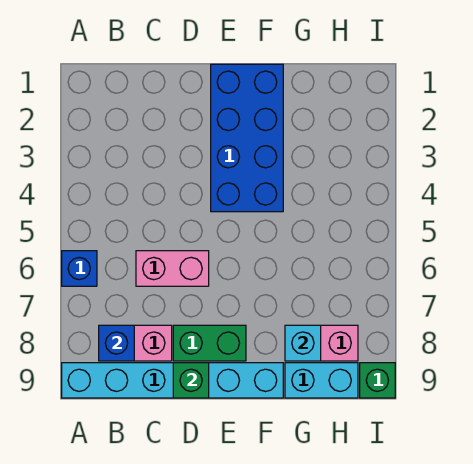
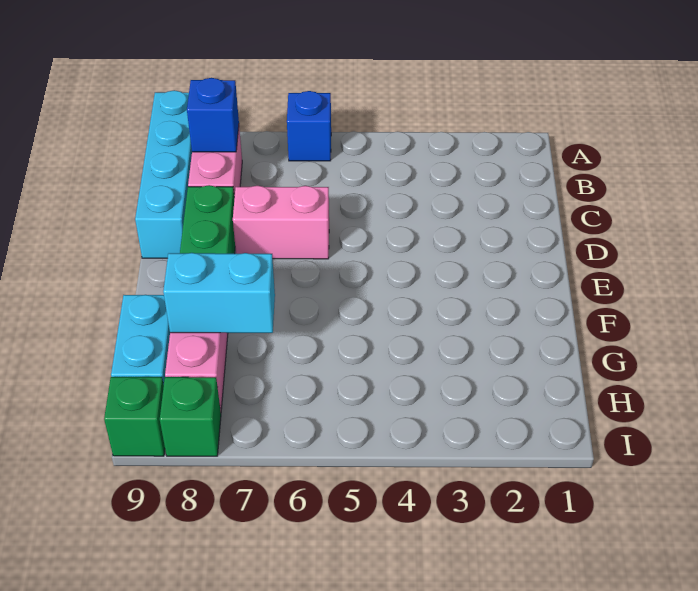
cyan brick A9:F9 level 1 -> cyan brick A9:D9 level 1
pink brick C6:D6 level 1 -> pink brick D6:D7 level 1
green brick D9 level 2 -> green brick I8 level 1
blue brick E1:F4 level 1 -> none
cyan brick G8 level 2 -> cyan brick G7:G8 level 2

